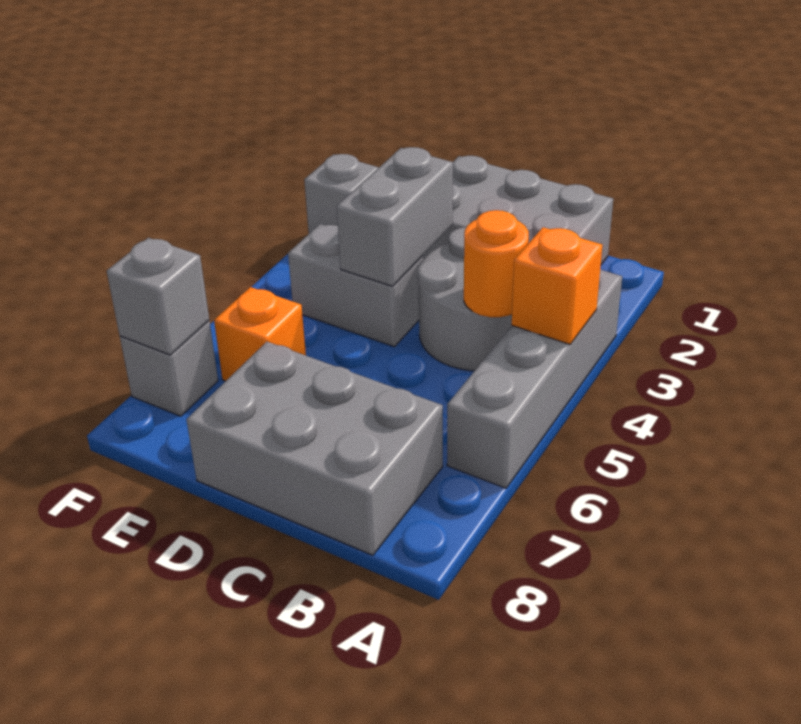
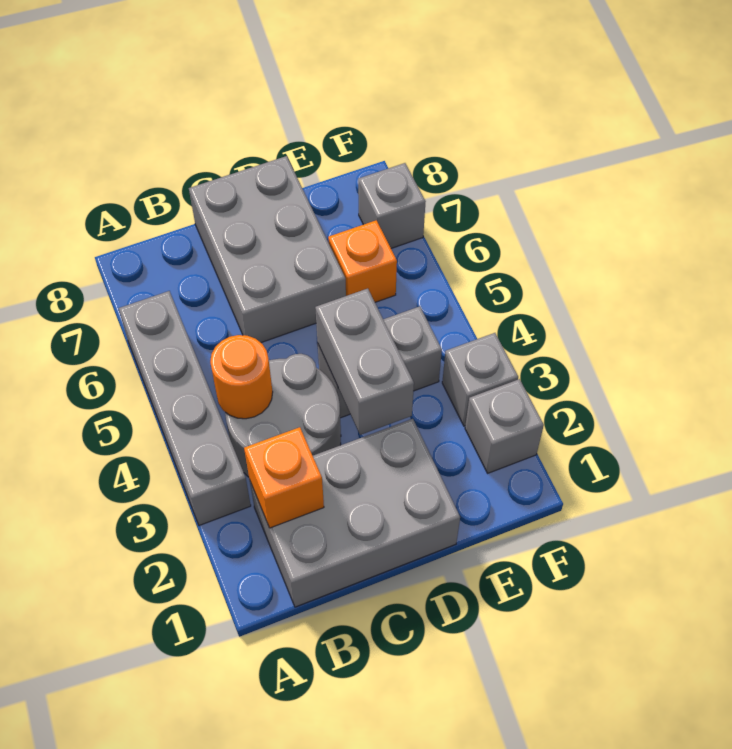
orange brick A4 level 2 -> orange brick B2 level 2
grey brick B7:D8 level 1 -> grey brick C6:D8 level 1
grey brick F7 level 2 -> grey brick F3 level 1

